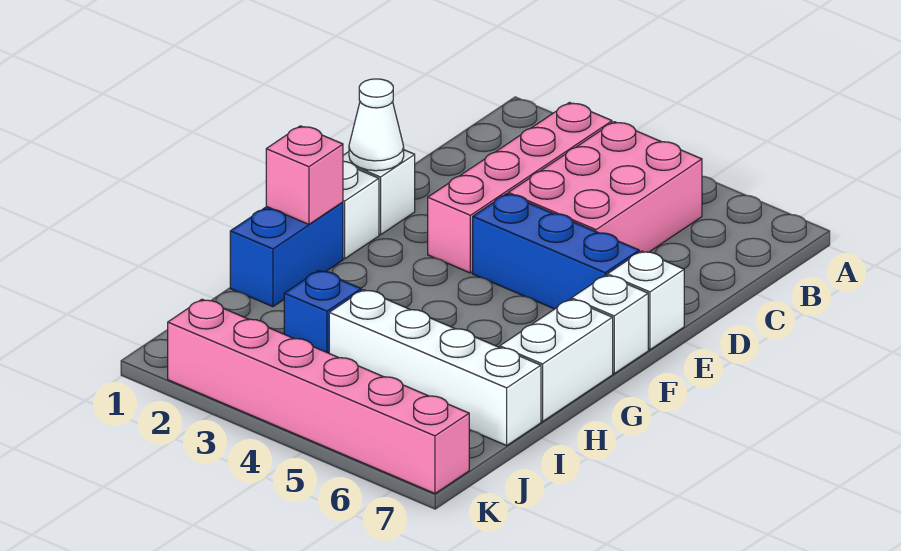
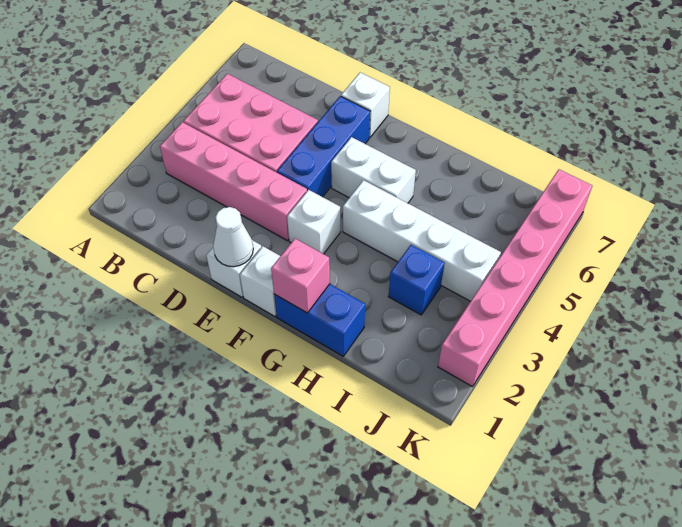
white brick F7 level 1 -> white brick F3 level 1
white brick G7:H7 level 1 -> white brick F5:G5 level 1
white brick I4:I7 level 1 -> white brick G4:J4 level 1

